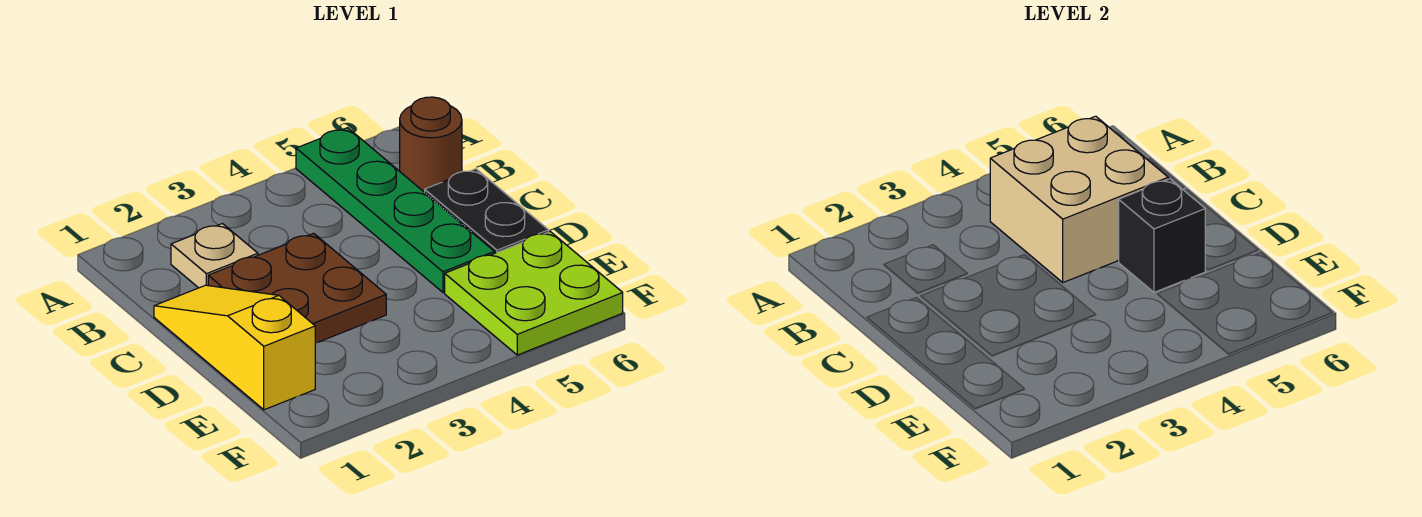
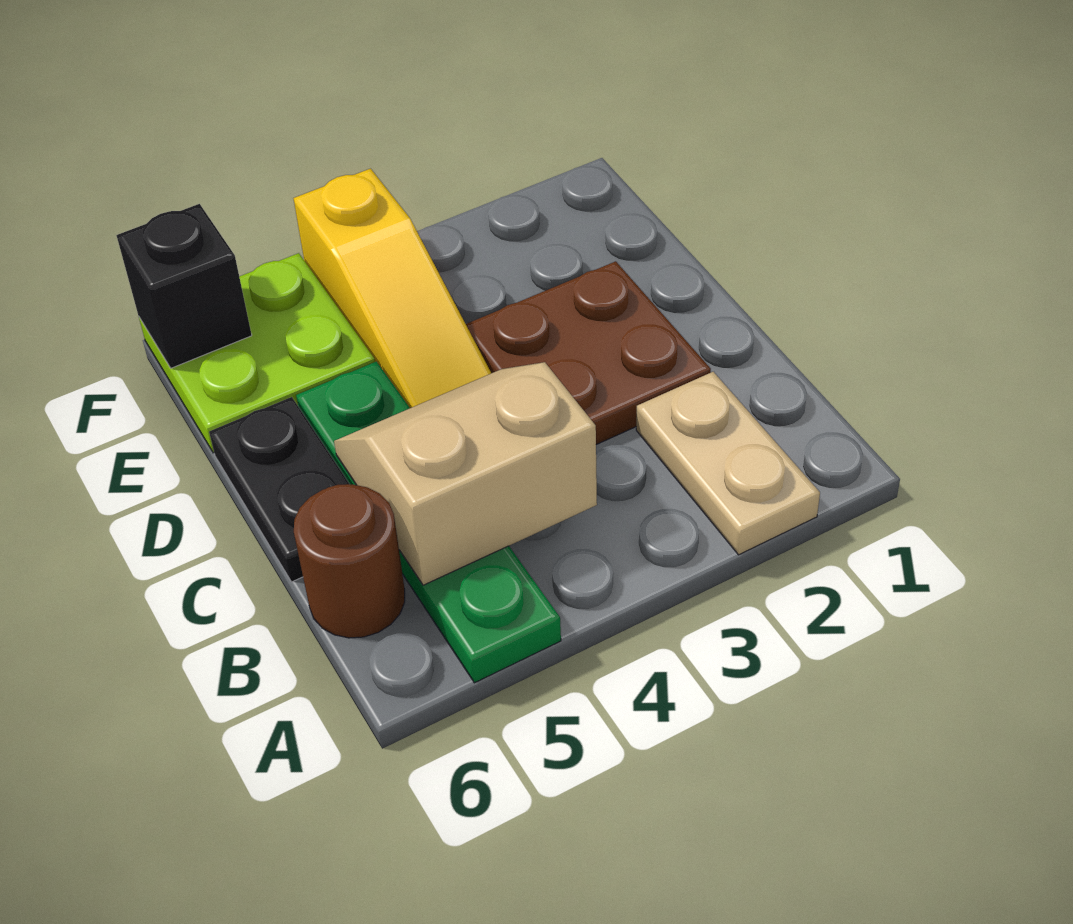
tan plate B2 level 1 -> tan plate A2:B2 level 1
tan brick B4:C5 level 2 -> tan slope B4:C5 level 2 top B
yellow slope C1:E1 level 1 top E -> yellow slope D4:F4 level 1 top F
black brick D5 level 2 -> black brick F6 level 2

